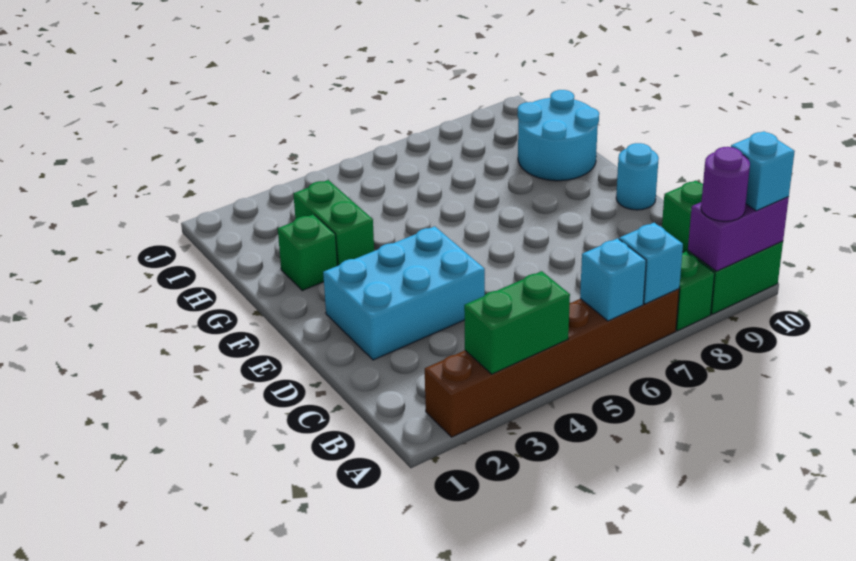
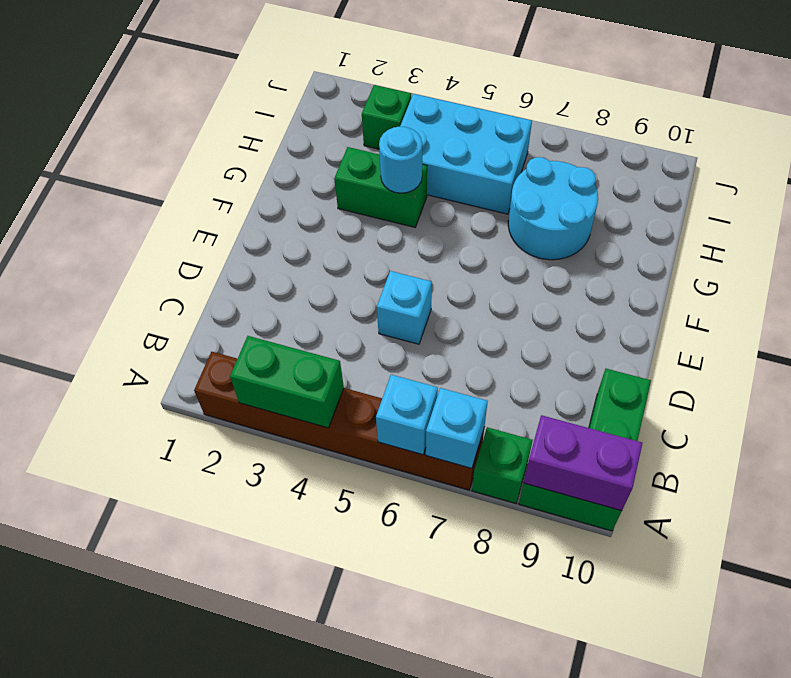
purple round brick A9 level 3 -> none
cyan brick A10 level 3 -> cyan brick D5 level 1
cyan brick D2:E4 level 1 -> cyan brick H4:I6 level 1
cyan round brick E10 level 1 -> cyan round brick G4 level 2
green brick G2 level 1 -> green brick I3 level 1
green brick G3:H3 level 1 -> green brick G3:G4 level 1
cyan round brick G9:H10 level 1 -> cyan round brick G7:H8 level 1

